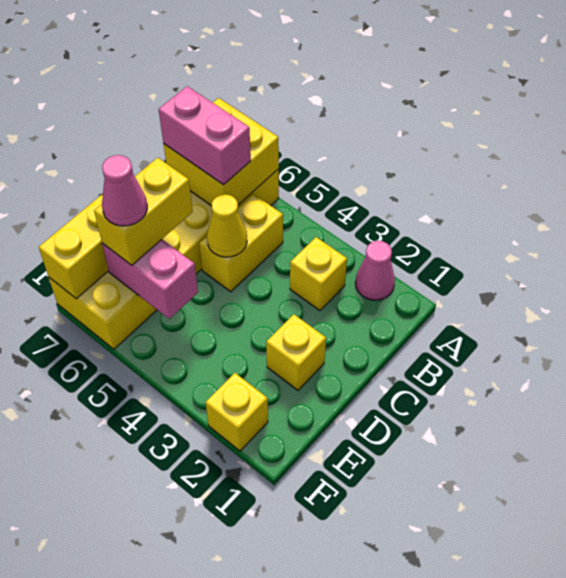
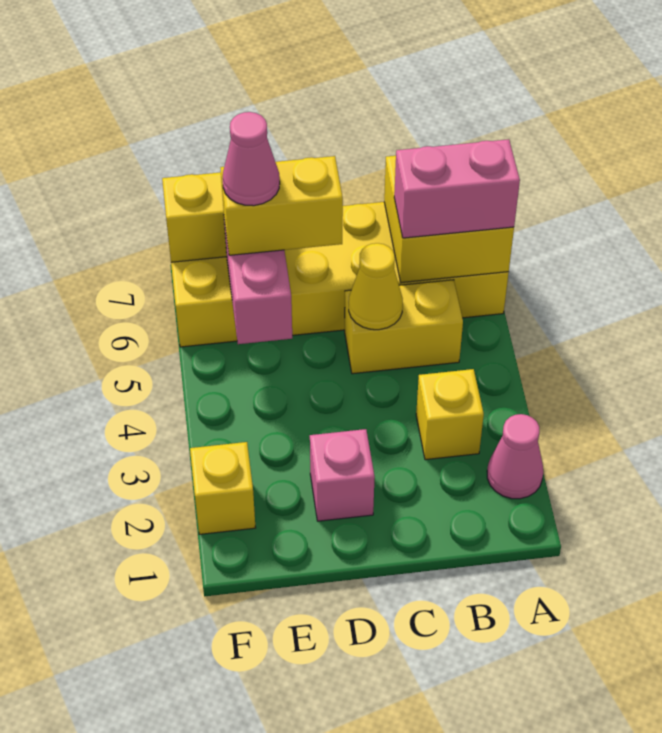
pink brick B6:B7 level 3 -> pink brick A6:B6 level 3
yellow brick D2 level 1 -> pink brick D2 level 1

